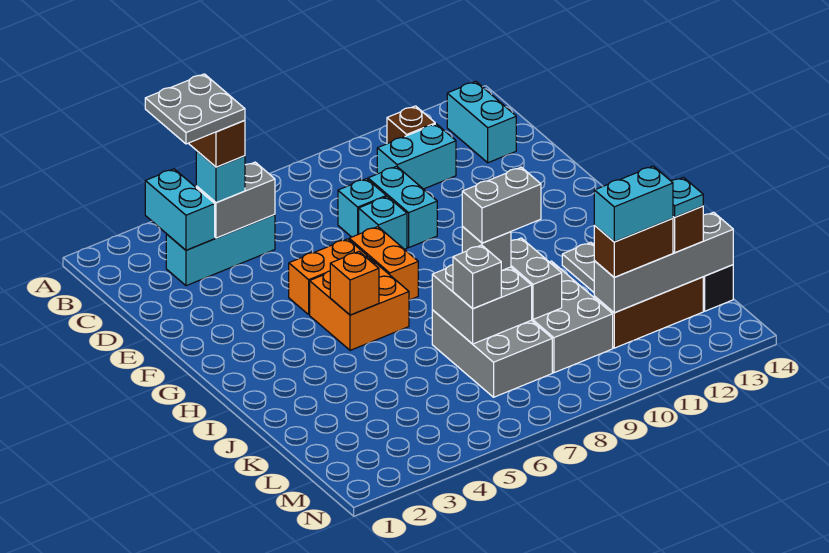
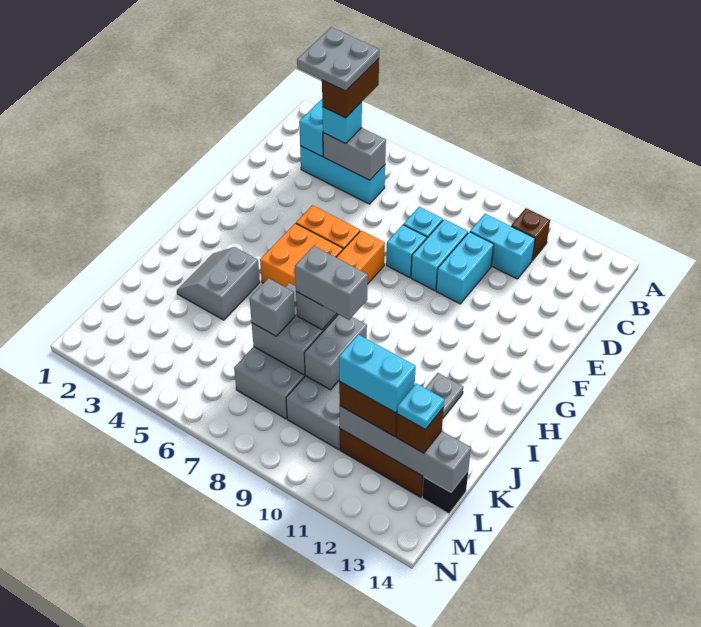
cyan brick B13:C13 level 1 -> cyan brick D10:E10 level 1
orange brick H5 level 2 -> none
none -> grey slope I3:J4 level 1 top 4

